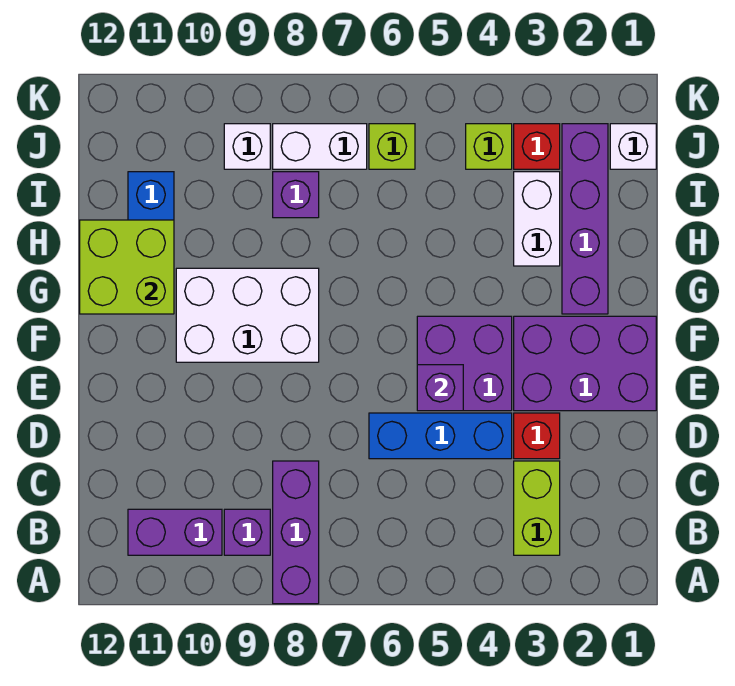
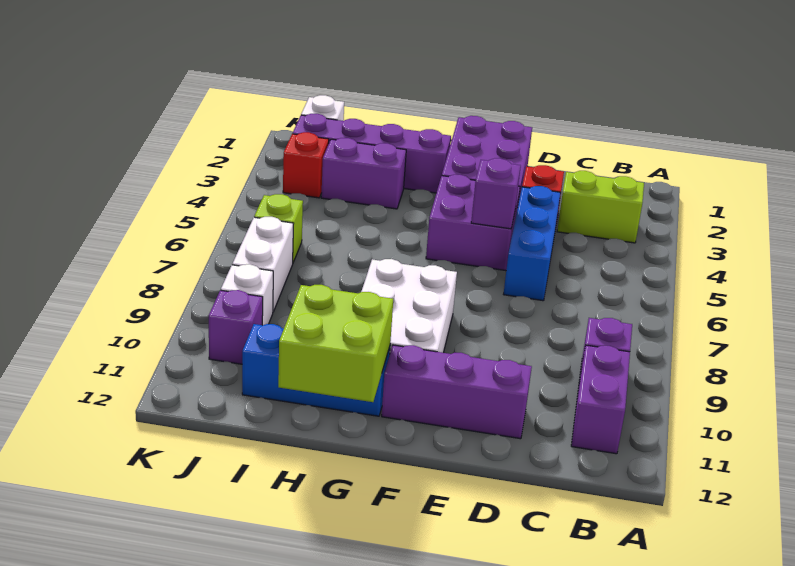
purple brick A8:C8 level 1 -> purple brick D11:F11 level 1
white brick H3:I3 level 1 -> purple brick H3:I3 level 1
purple brick I8 level 1 -> purple brick J10 level 1
lime brick J4 level 1 -> none

